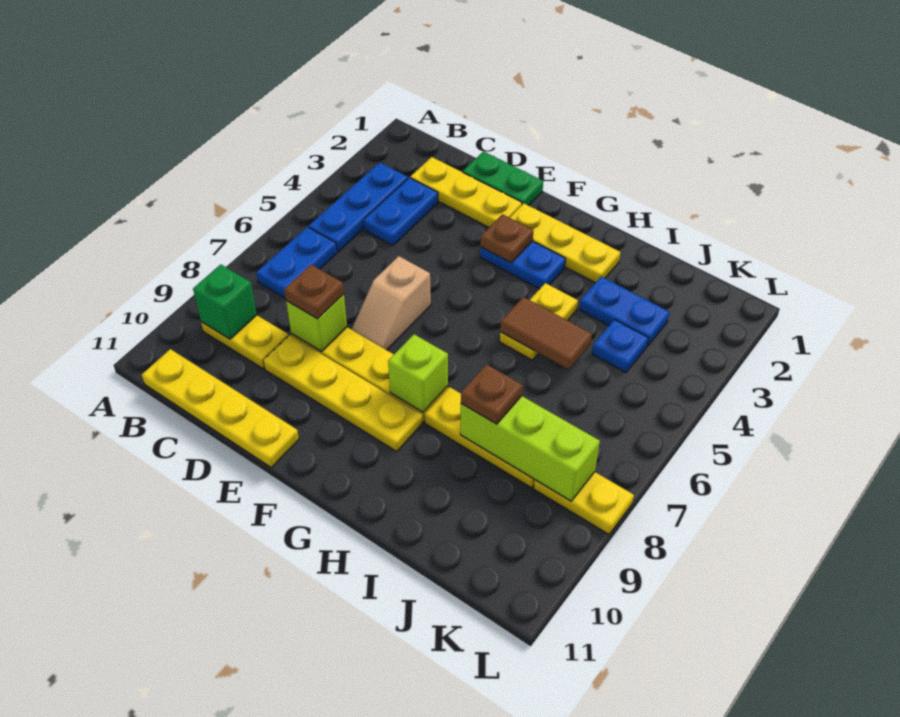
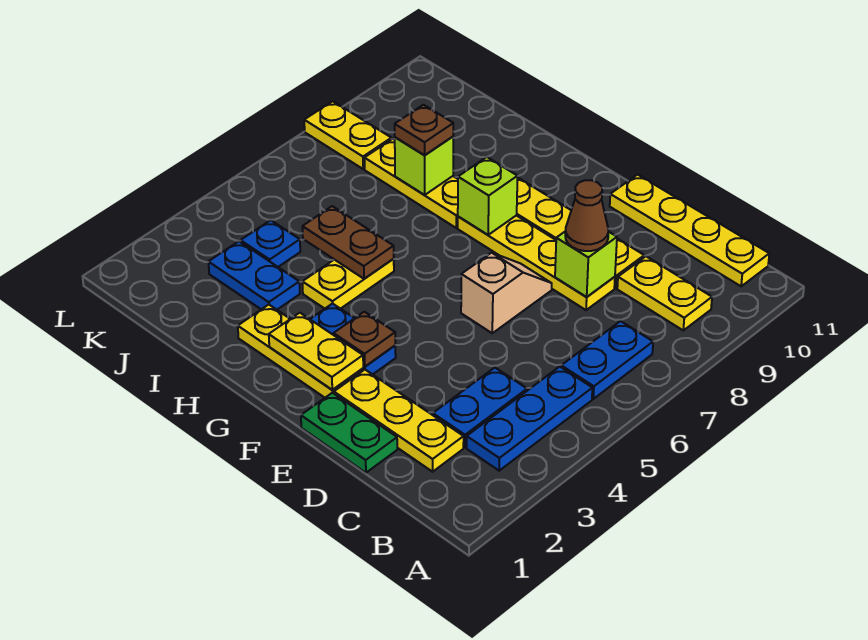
green brick B9 level 2 -> none
brown plate D8 level 3 -> brown cone D8 level 3
none -> yellow plate F2:G2 level 2
brown tile H5:I5 level 2 -> brown plate H5:I5 level 2
lime brick I8:K8 level 2 -> lime brick I8 level 2

